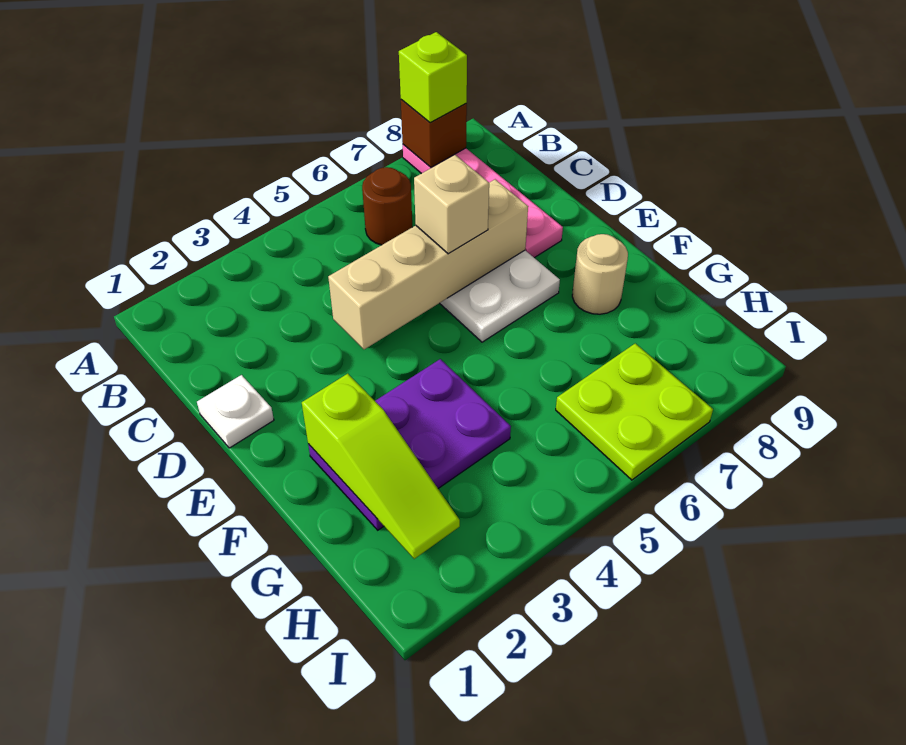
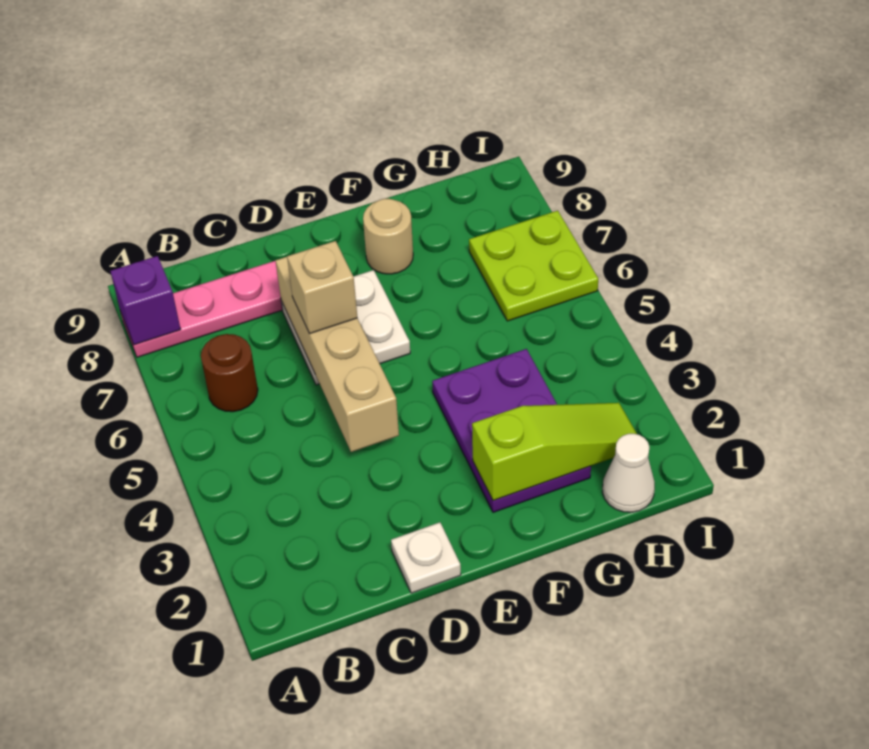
brown brick A8 level 2 -> purple brick A8 level 2
lime brick A8 level 3 -> none
none -> white cone H1 level 1

